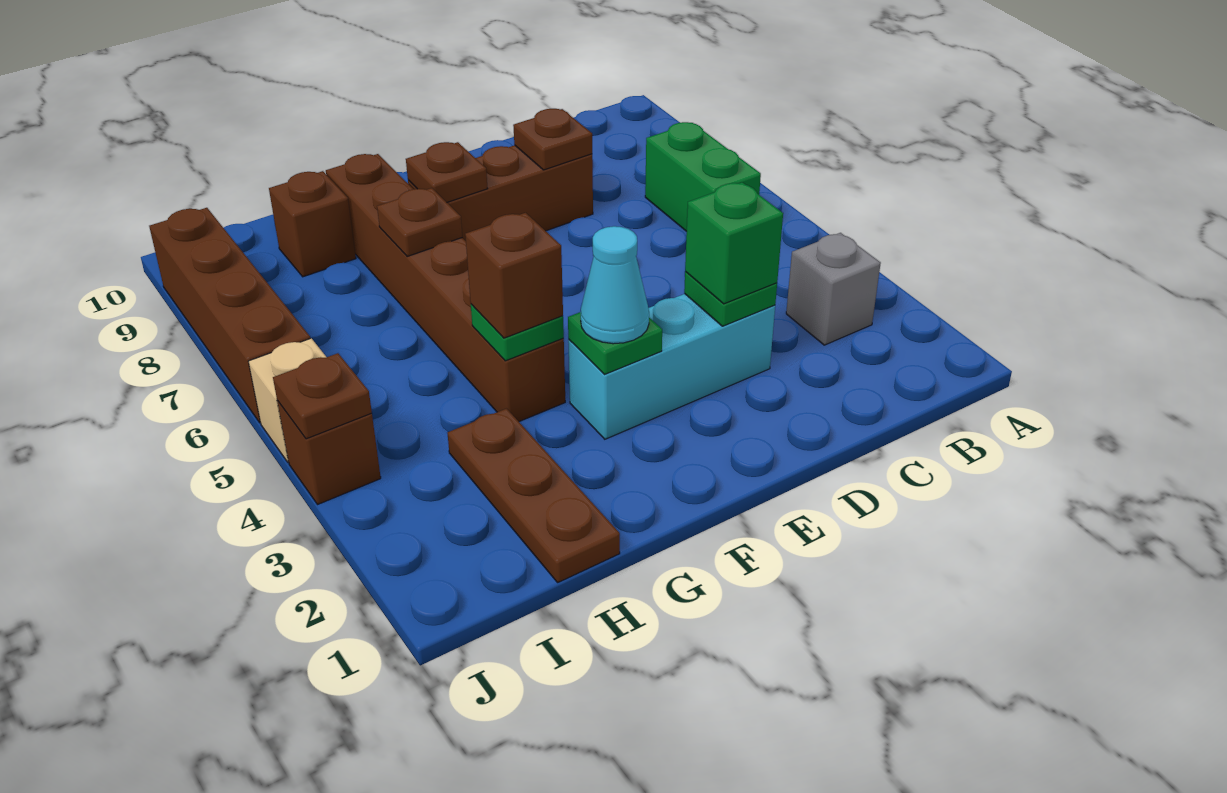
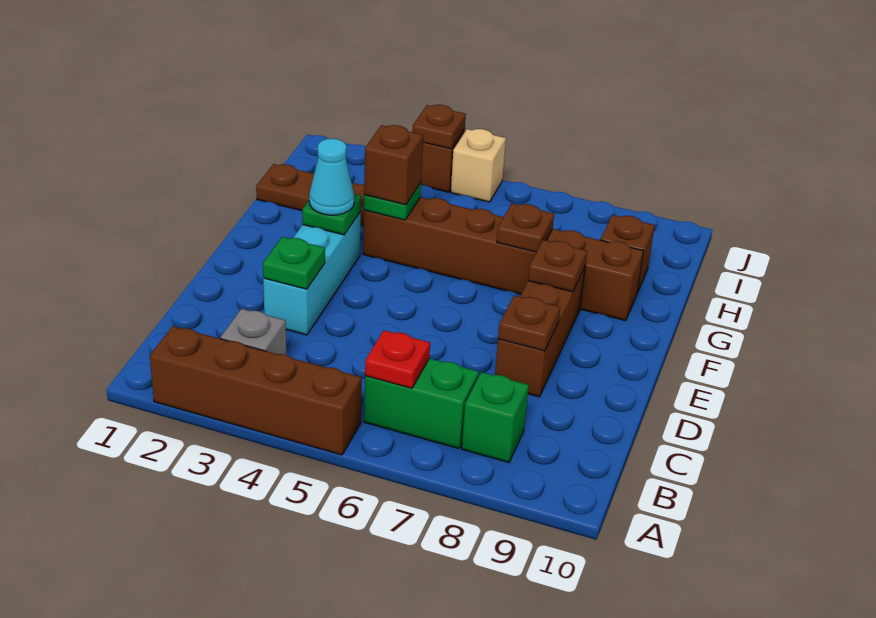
none -> red plate B6 level 2
green brick D3 level 3 -> green brick B8 level 1
brown brick J6:J9 level 1 -> brown brick A2:A5 level 1

